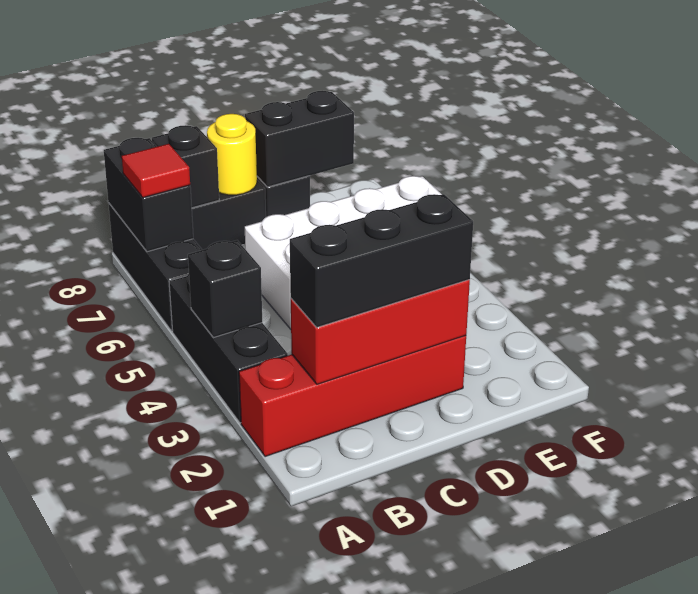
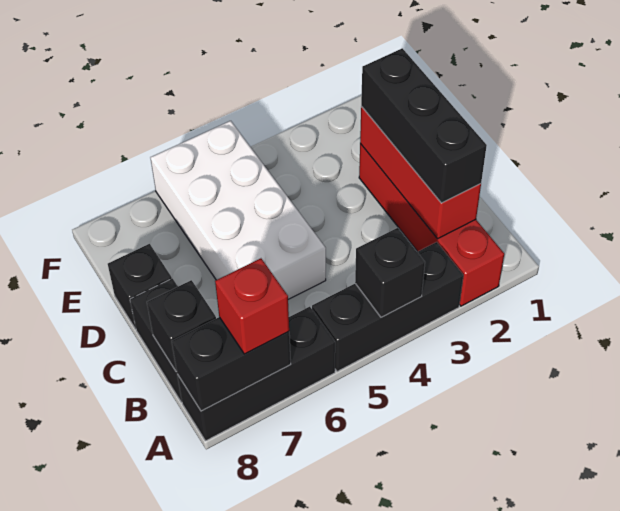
red tile A7 level 3 -> red brick A7 level 3
yellow round brick C8 level 2 -> none
black brick D8:E8 level 2 -> none

